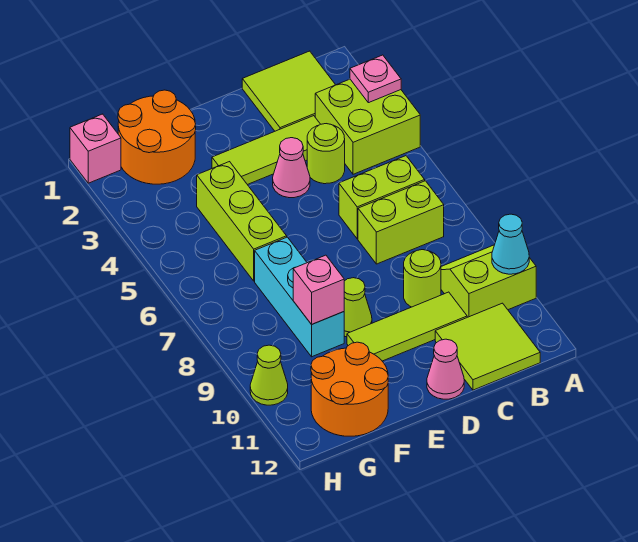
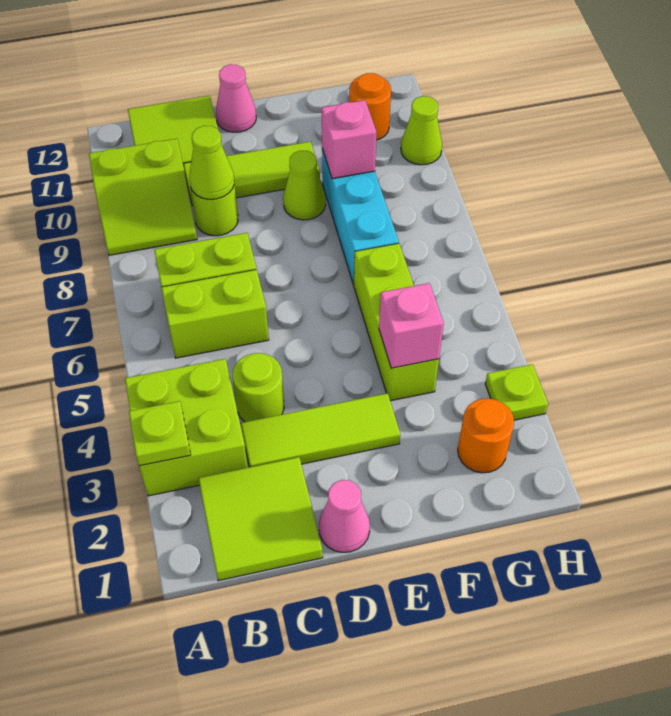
pink plate A3 level 2 -> lime plate A3 level 2
cyan cone A10 level 2 -> none
none -> lime cone C9 level 2
pink cone D4 level 1 -> pink cone D1 level 1
orange round brick F1:G2 level 1 -> orange round brick G2 level 1
orange round brick F11:G12 level 1 -> orange round brick G11 level 1
pink brick H1 level 1 -> pink brick F4 level 2
none -> lime plate H3 level 1

